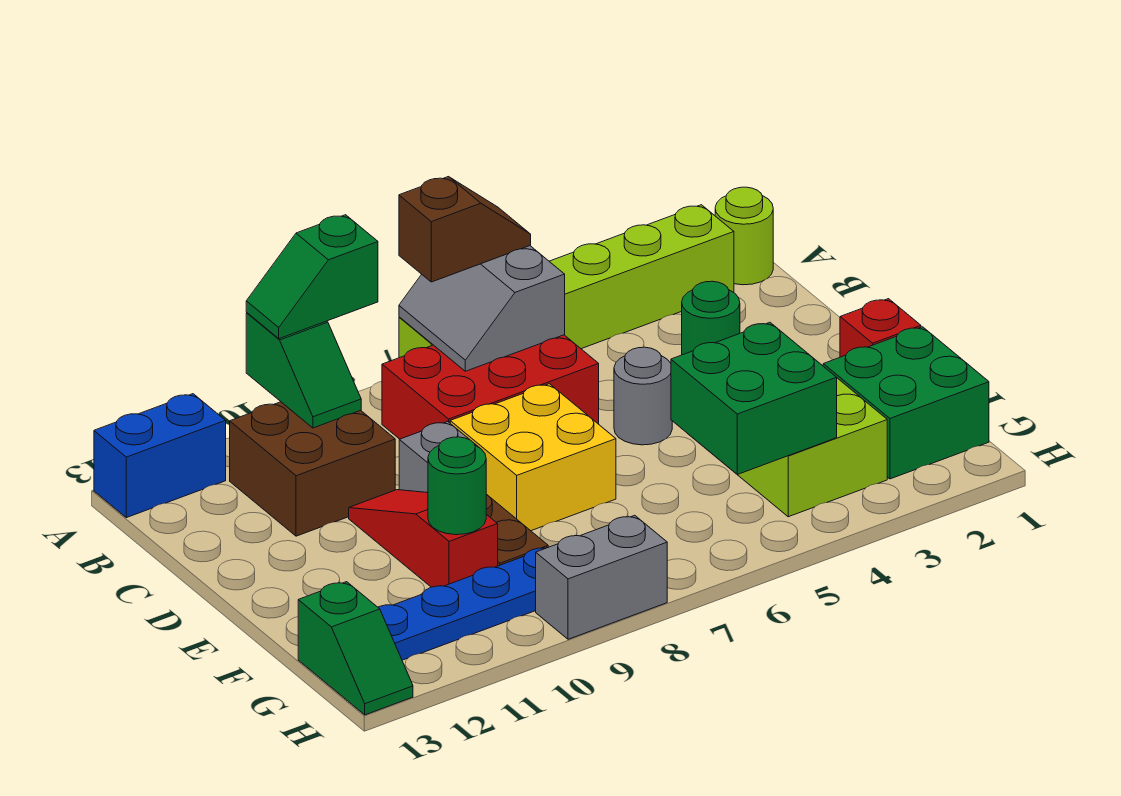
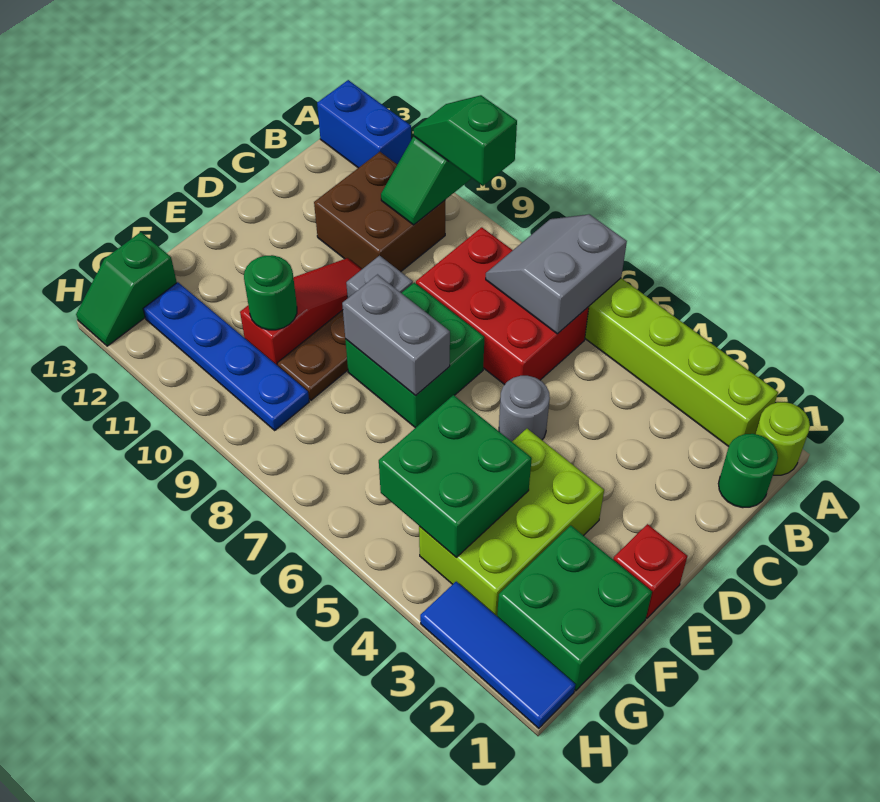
brown slope A6:A7 level 3 top 7 -> none
green round brick C3 level 1 -> green round brick B1 level 1
yellow brick D7:E8 level 1 -> green brick D7:E8 level 1
none -> blue tile H1:H3 level 1
grey brick H8:H9 level 1 -> grey brick E7:E8 level 2

